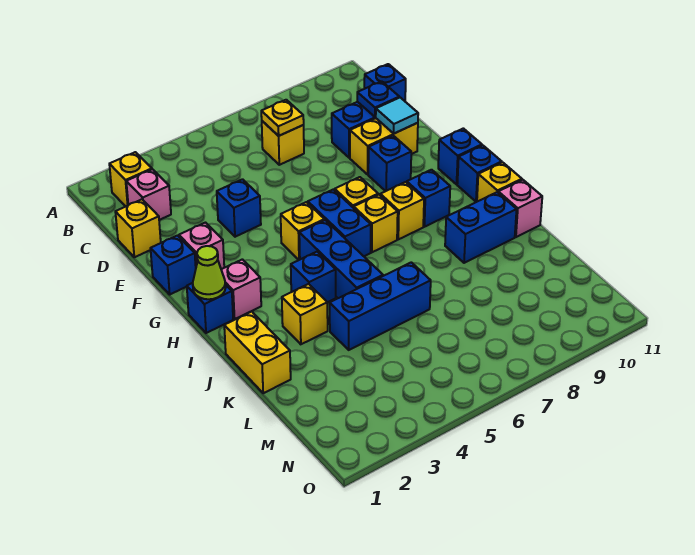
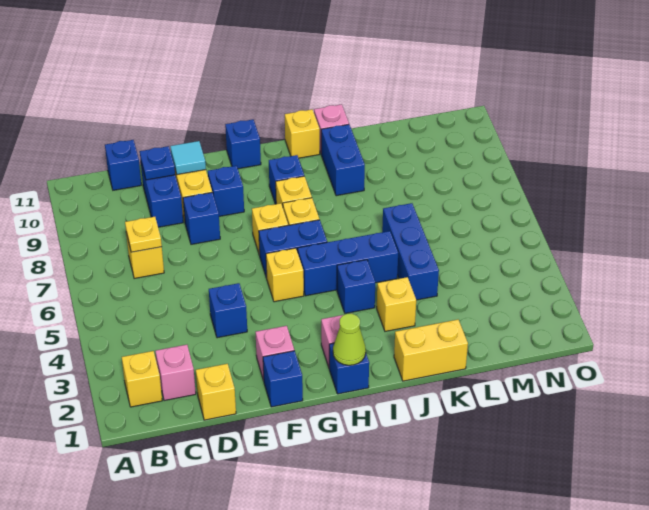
blue brick H11 level 1 -> blue brick E8 level 1

